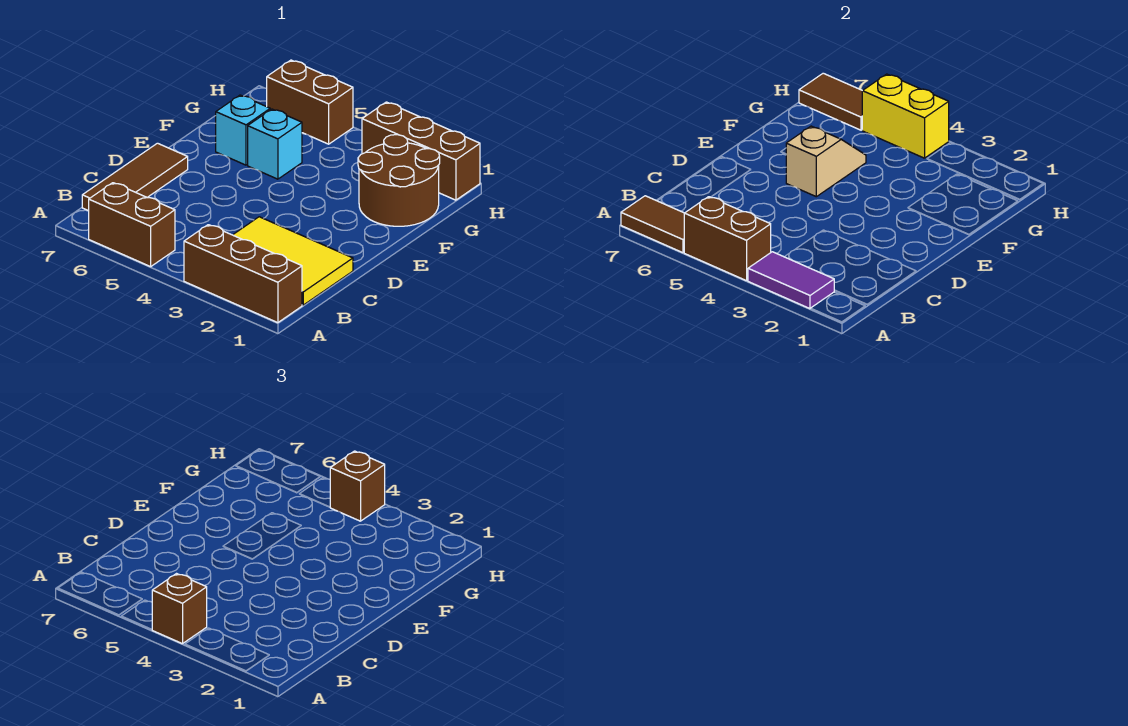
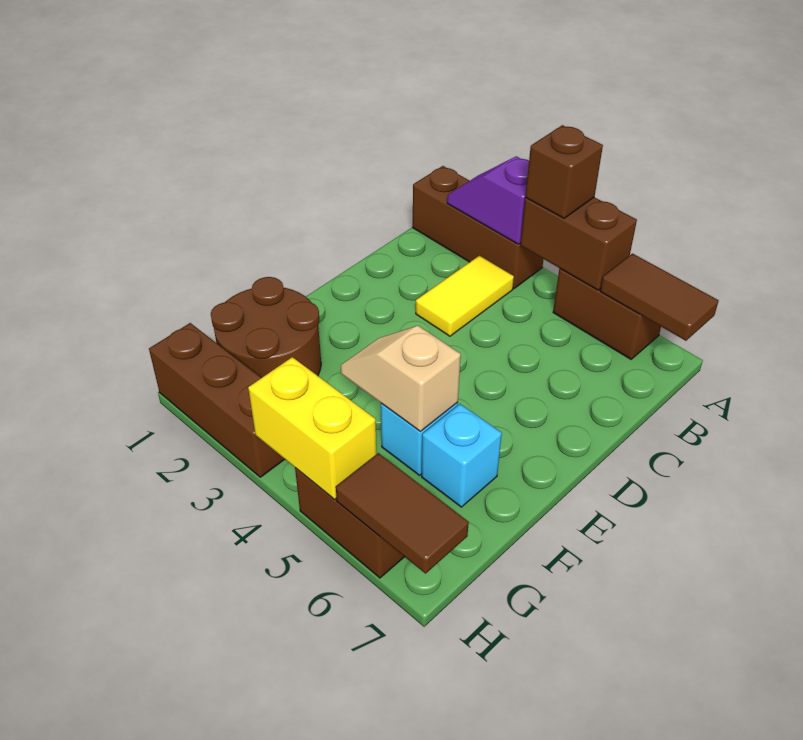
purple tile A2:A3 level 2 -> purple slope A2:A3 level 2 top 3
yellow tile B1:C3 level 1 -> yellow tile B3:C3 level 1
brown tile B7:D7 level 1 -> none
tan slope E5:F5 level 2 top E -> tan slope F4:F5 level 2 top 5
brown brick H4 level 3 -> none

